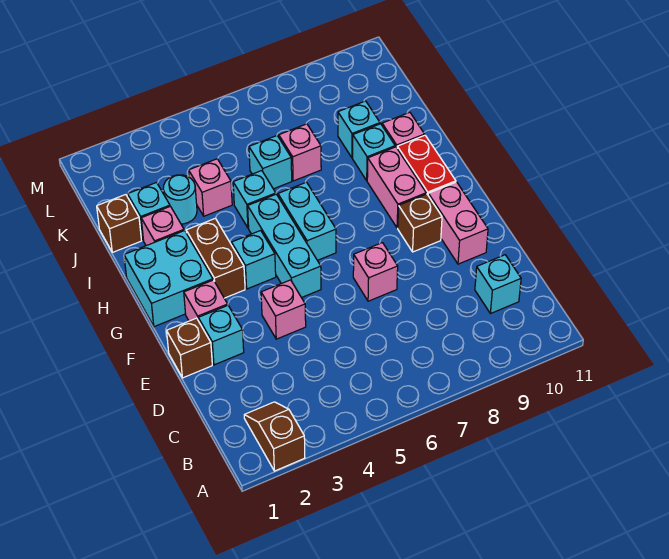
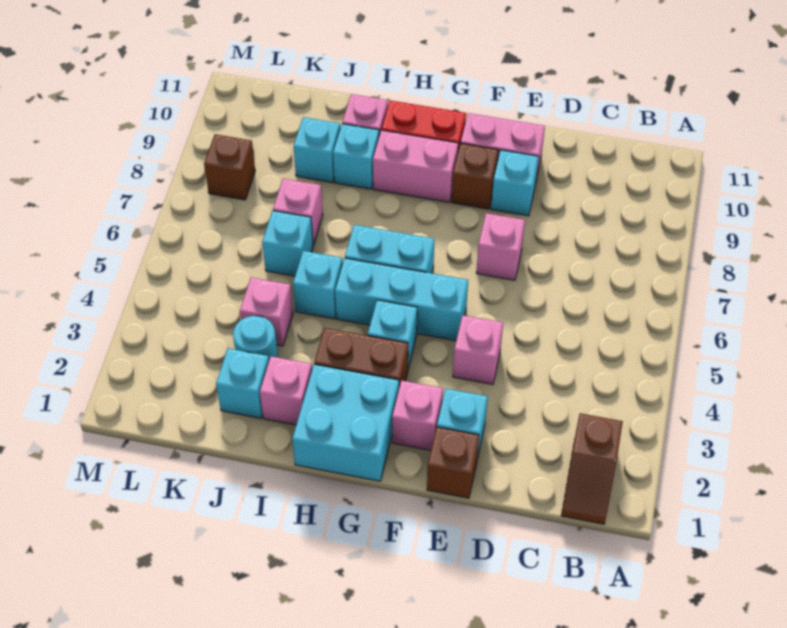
brown slope A2:B2 level 1 top A -> brown slope B1:B2 level 1 top 2
cyan brick C10 level 1 -> cyan brick E9 level 1
brown brick J1 level 1 -> brown brick L8 level 1

